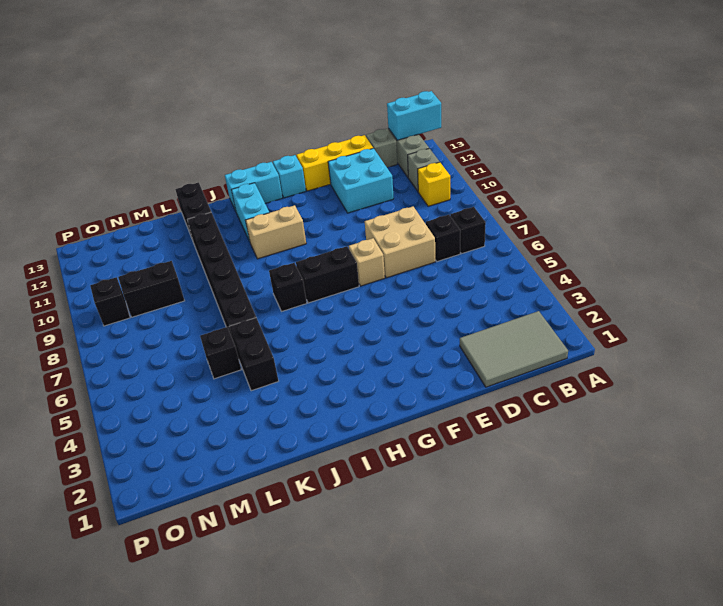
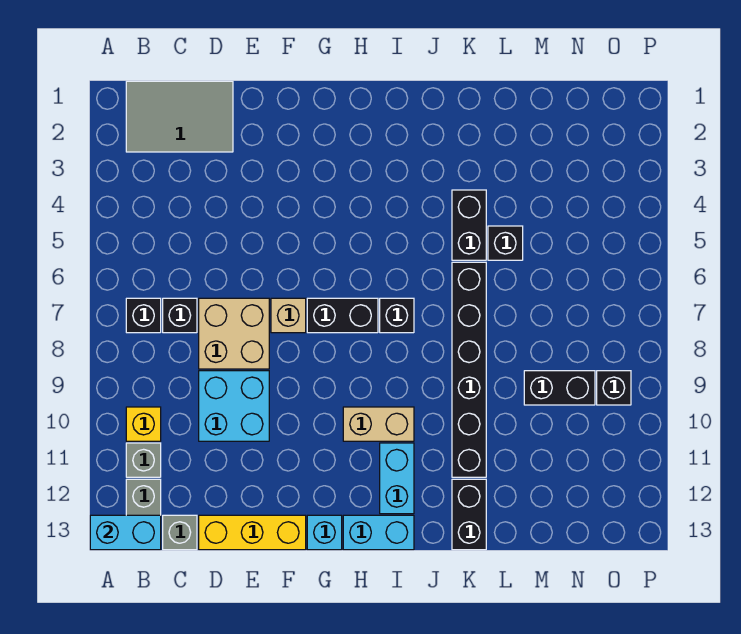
cyan brick D11:E12 level 1 -> cyan brick D9:E10 level 1

